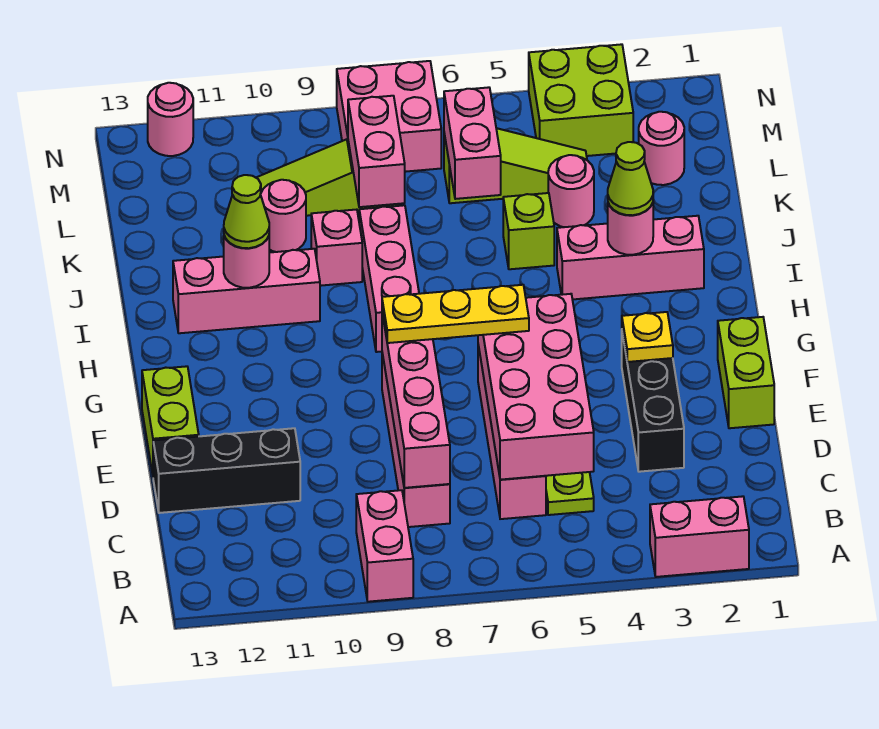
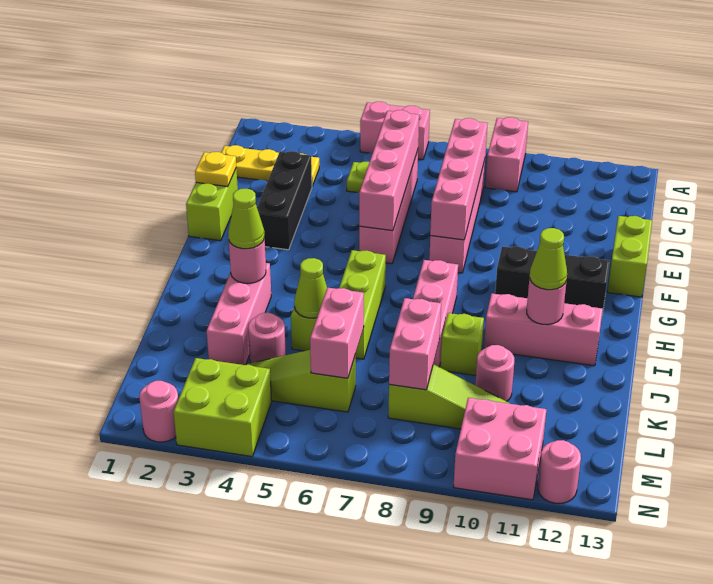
pink brick A2:A3 level 1 -> pink brick A5:A6 level 1
pink brick C5:F6 level 2 -> pink brick C6:F6 level 2
black brick D11:D13 level 1 -> black brick G10:G12 level 1
yellow plate F3 level 2 -> yellow plate E1 level 2
yellow plate F6:F8 level 3 -> yellow plate C1:C3 level 1
none -> lime brick H6:J6 level 1
pink brick I2:I4 level 1 -> pink brick I3:K3 level 1
none -> lime cone J5 level 2
pink brick J9 level 1 -> lime brick J9 level 1
pink round brick L2 level 1 -> pink round brick N2 level 1
pink brick M7:N8 level 1 -> pink brick M10:N11 level 1

